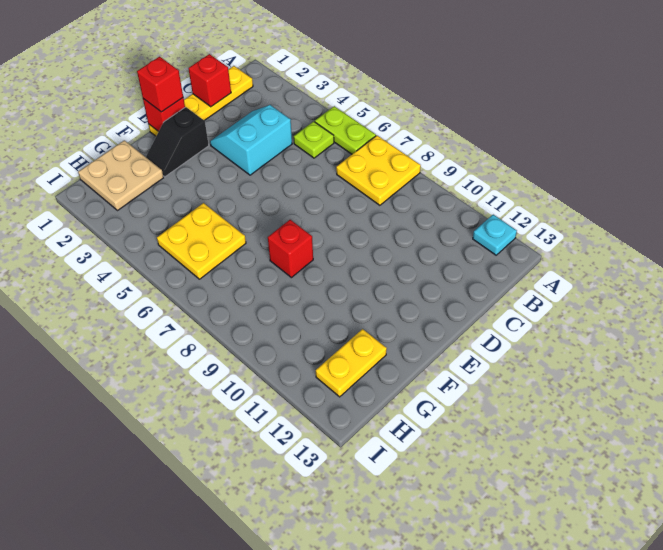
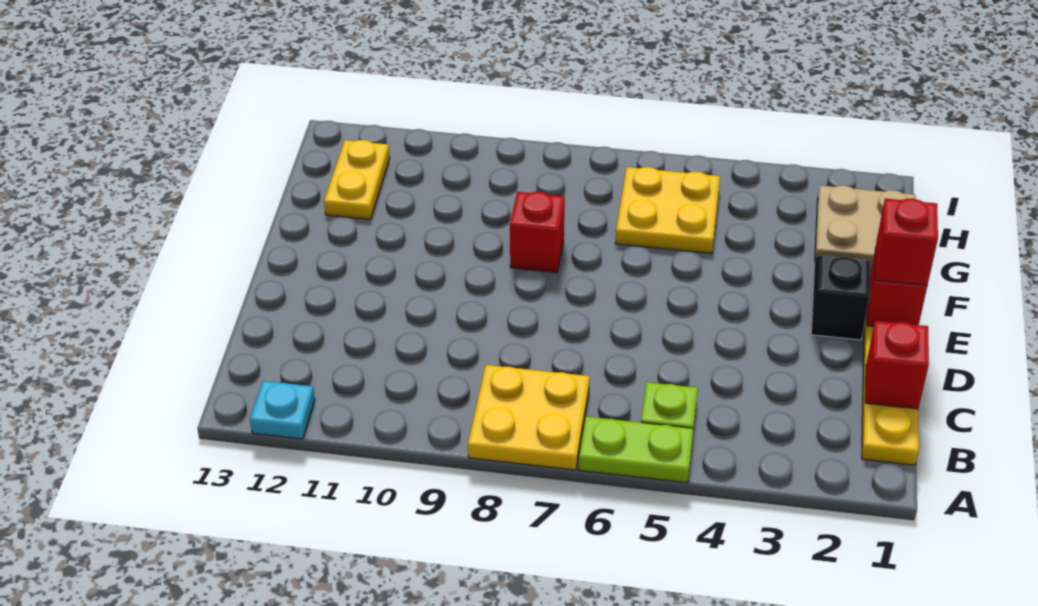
cyan slope C3:D4 level 1 top 4 -> none

